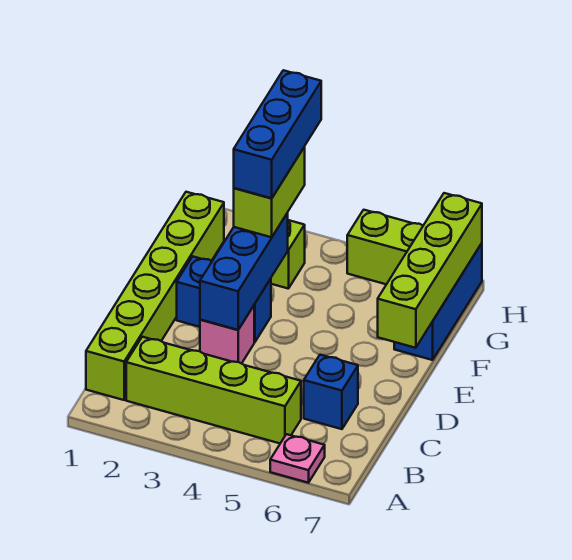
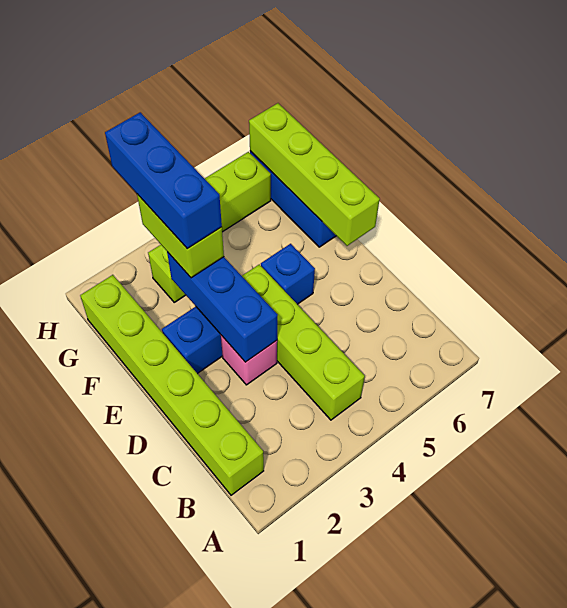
pink plate A6 level 1 -> none
lime brick B2:B5 level 1 -> lime brick B4:E4 level 1
blue brick C6 level 1 -> blue brick E5 level 1

